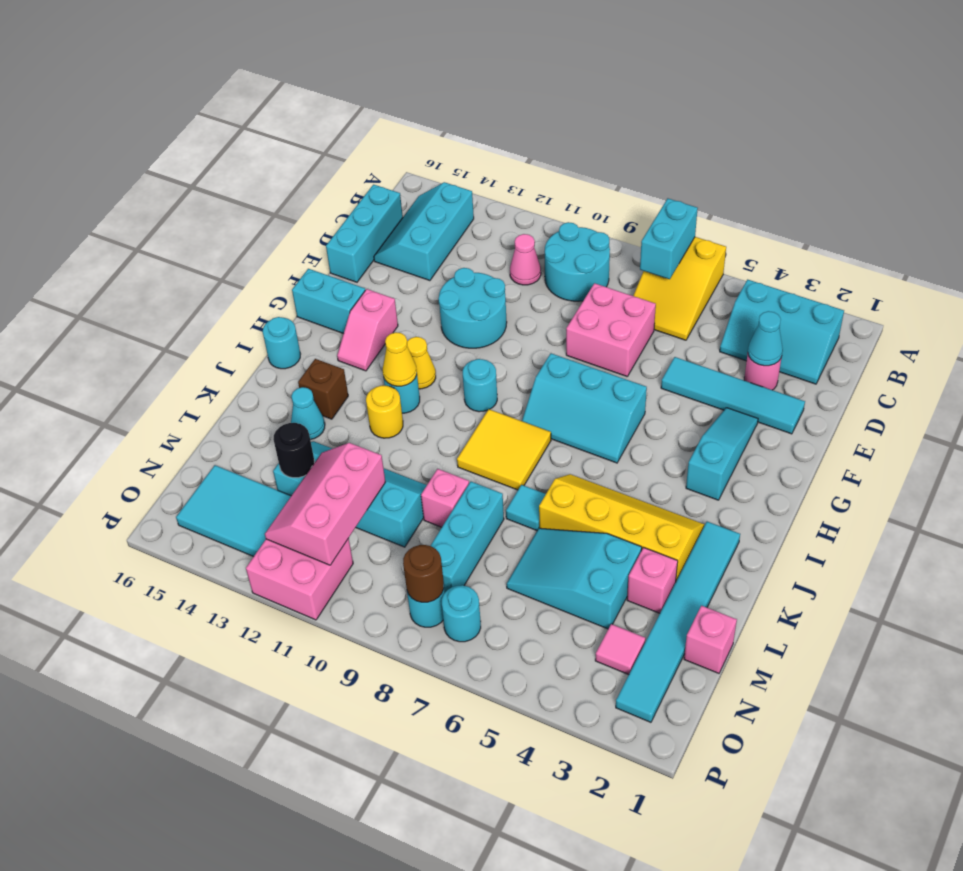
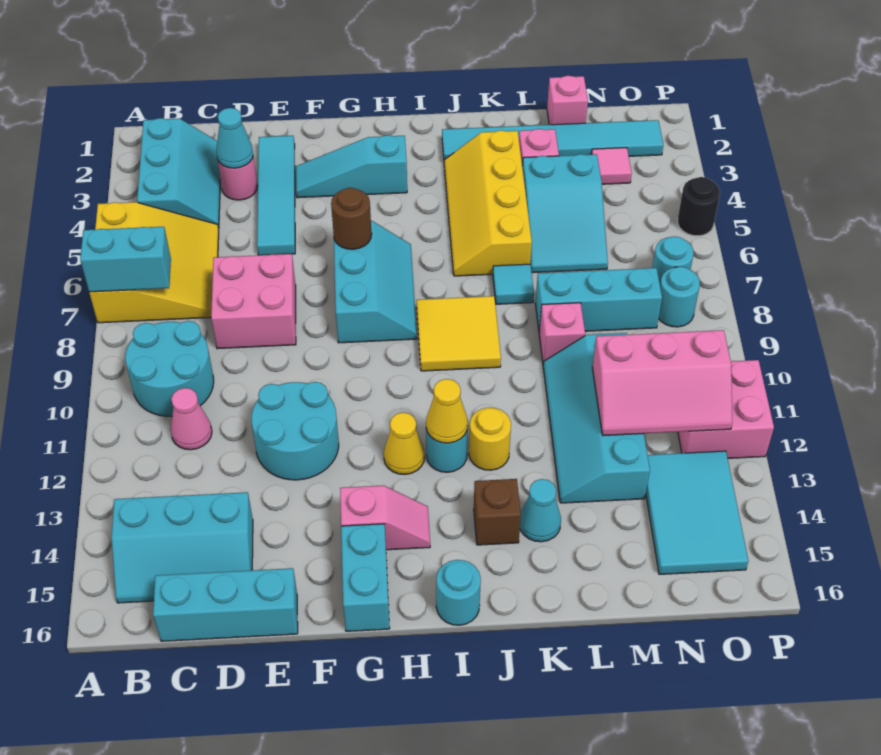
yellow slope A6:C7 level 1 top A -> yellow slope A5:C7 level 1 top A
cyan round brick H10 level 1 -> none
black round brick M13 level 2 -> black round brick P5 level 1
brown round brick O8 level 2 -> brown round brick G6 level 2

